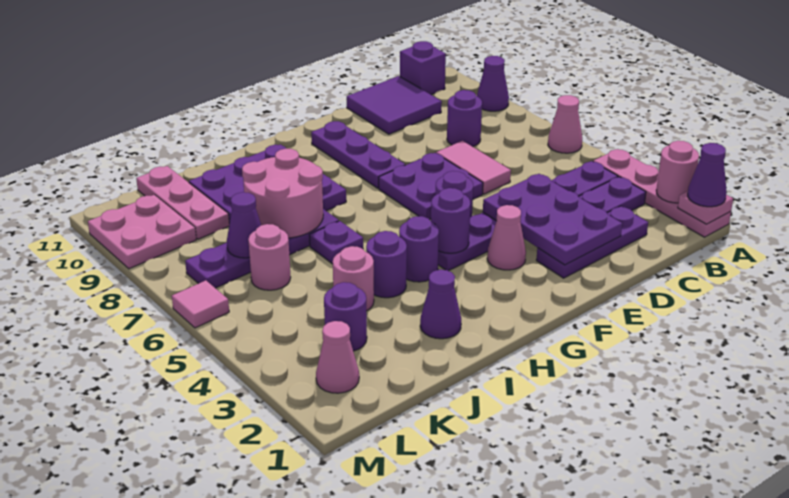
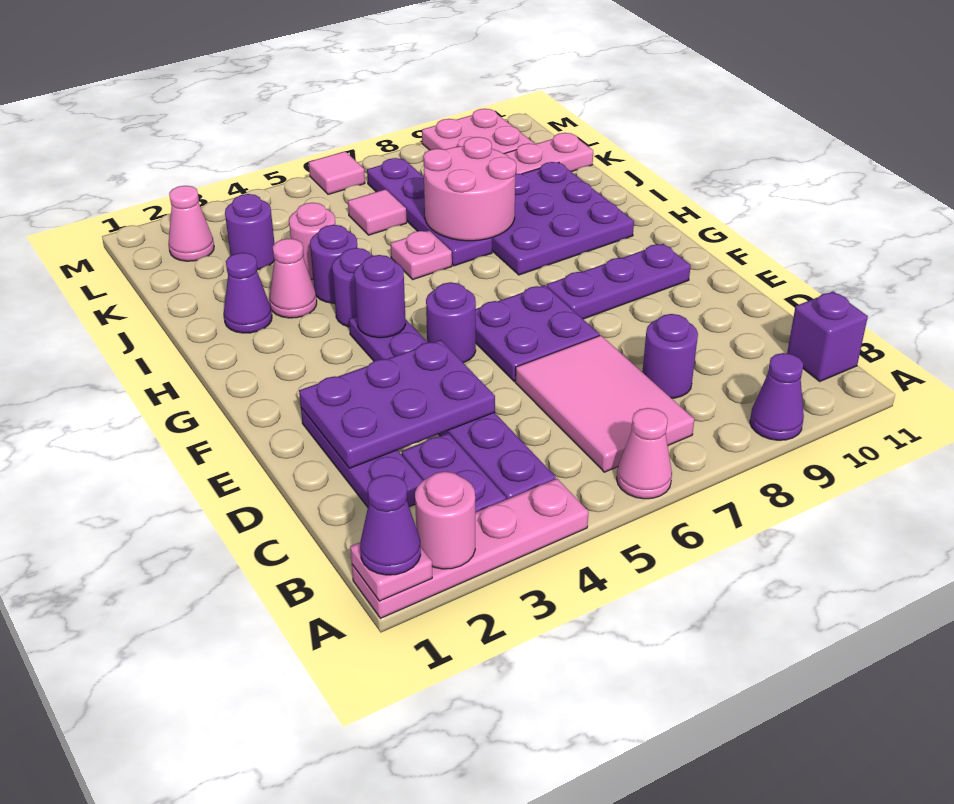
purple tile C10:D11 level 1 -> none
pink tile D6:D7 level 1 -> pink tile B6:D7 level 1
pink cone F3 level 1 -> pink cone I3 level 1
purple plate I6 level 1 -> pink plate I6 level 1
pink round brick K6 level 1 -> pink tile K6 level 1
purple cone K7 level 2 -> none

